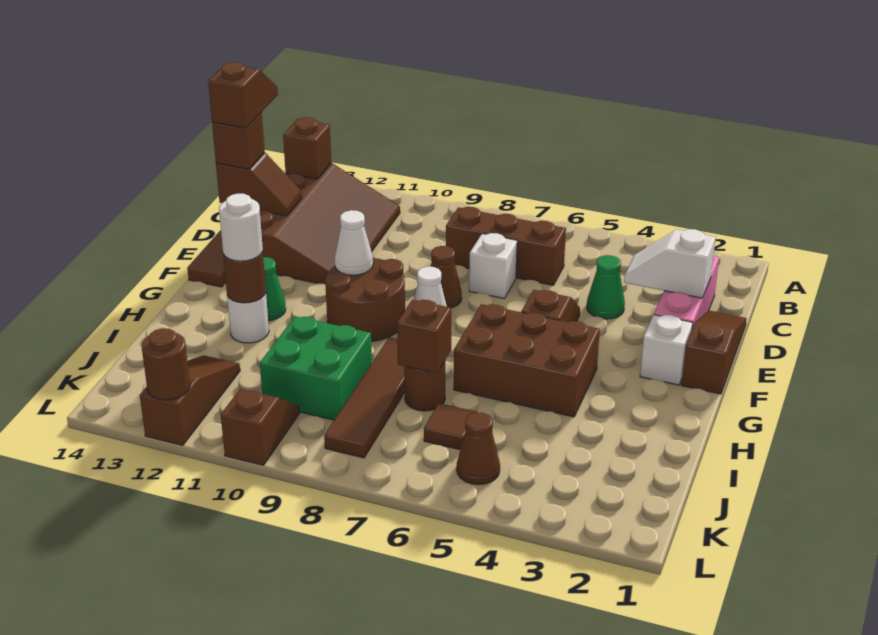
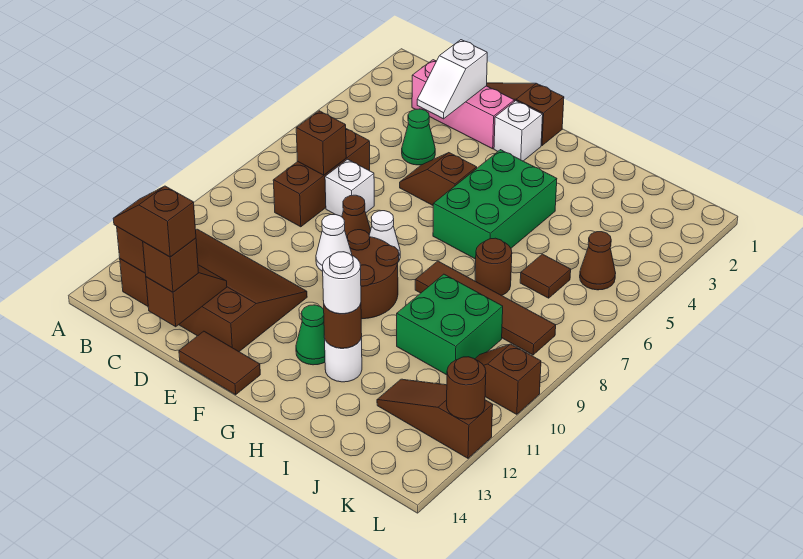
brown brick G4:H6 level 1 -> green brick G4:H6 level 1
brown brick I7 level 2 -> brown brick C7 level 2

